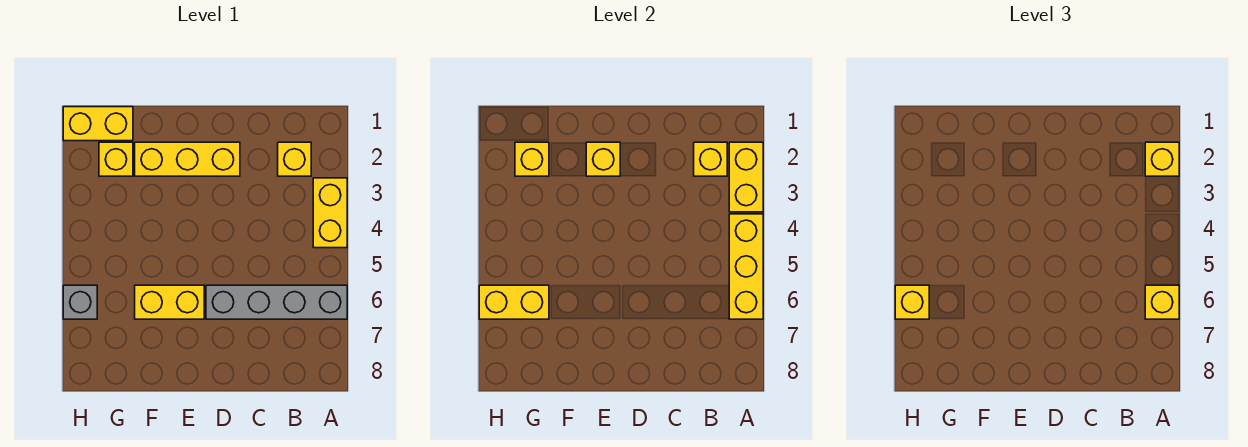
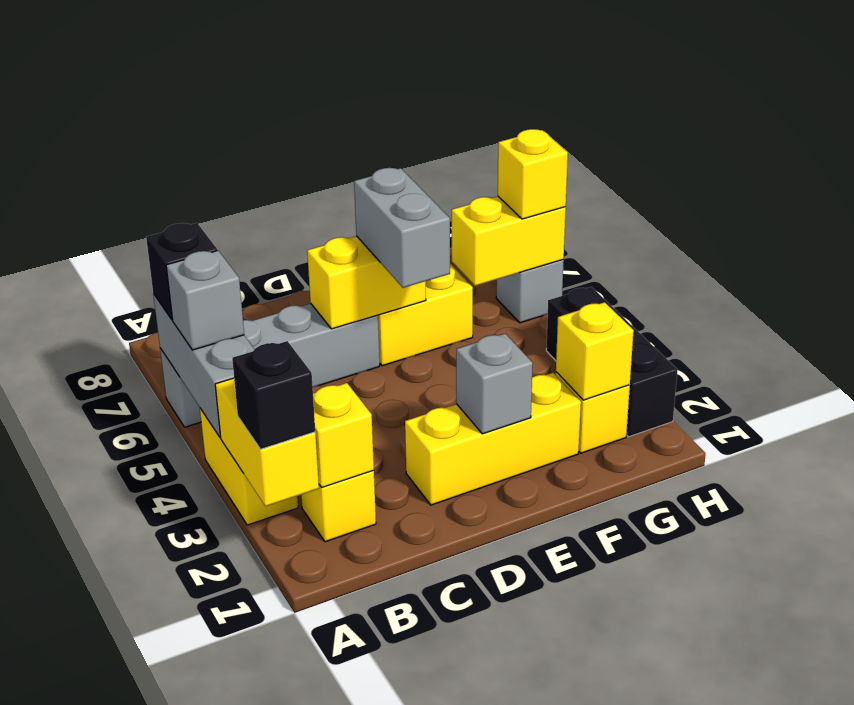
yellow brick A2 level 3 -> black brick A2 level 3
yellow brick A4:A6 level 2 -> grey brick A4:A6 level 2
none -> grey brick A5 level 3
yellow brick A6 level 3 -> black brick A6 level 3
yellow brick E2 level 2 -> grey brick E2 level 2
none -> grey brick E5:E6 level 3
yellow brick G1:H1 level 1 -> yellow brick D6:E6 level 2
none -> black brick H2:H4 level 1

